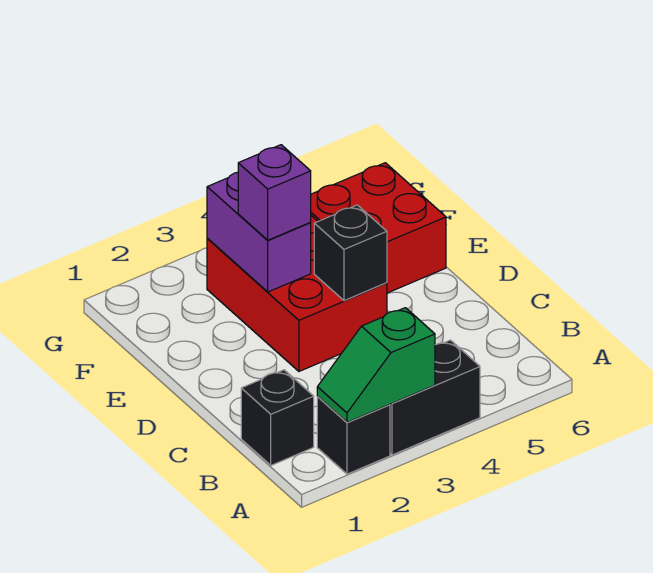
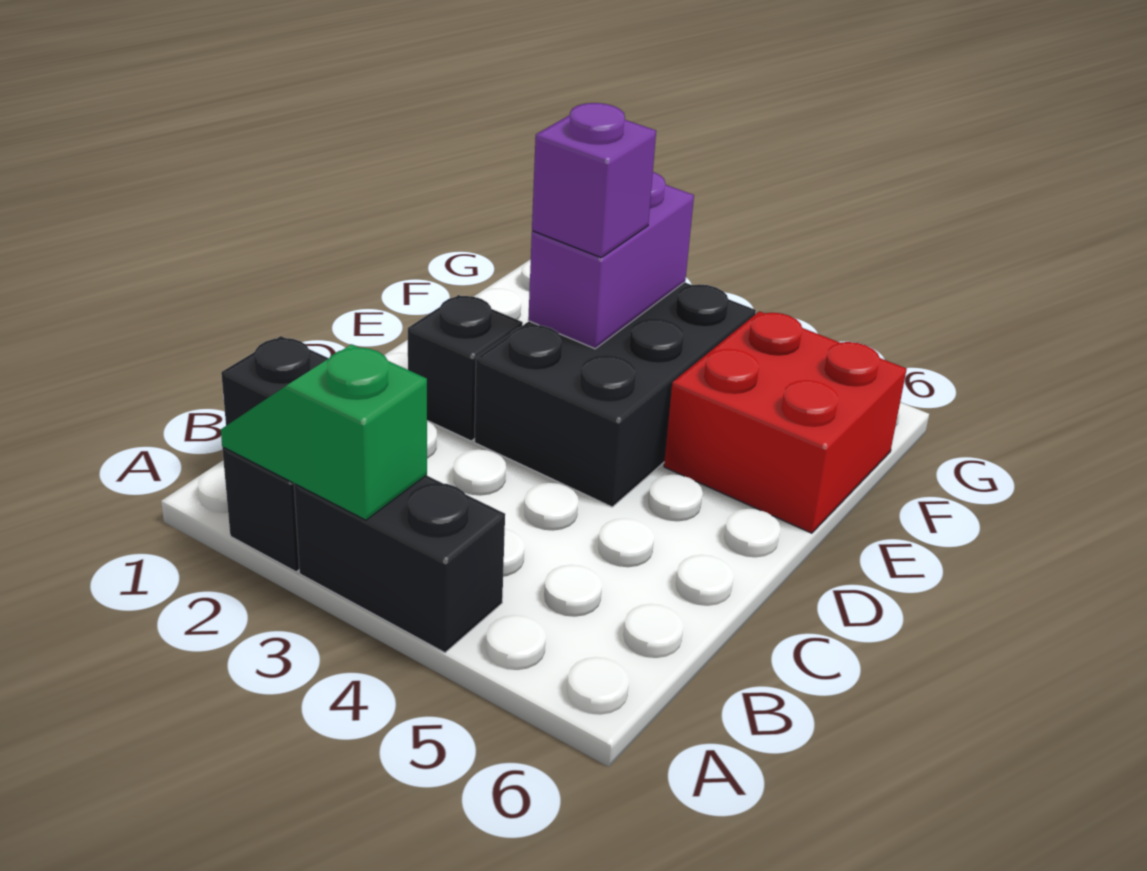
red brick D3:F4 level 1 -> black brick D3:F4 level 1
black brick D4 level 2 -> black brick D2 level 1

